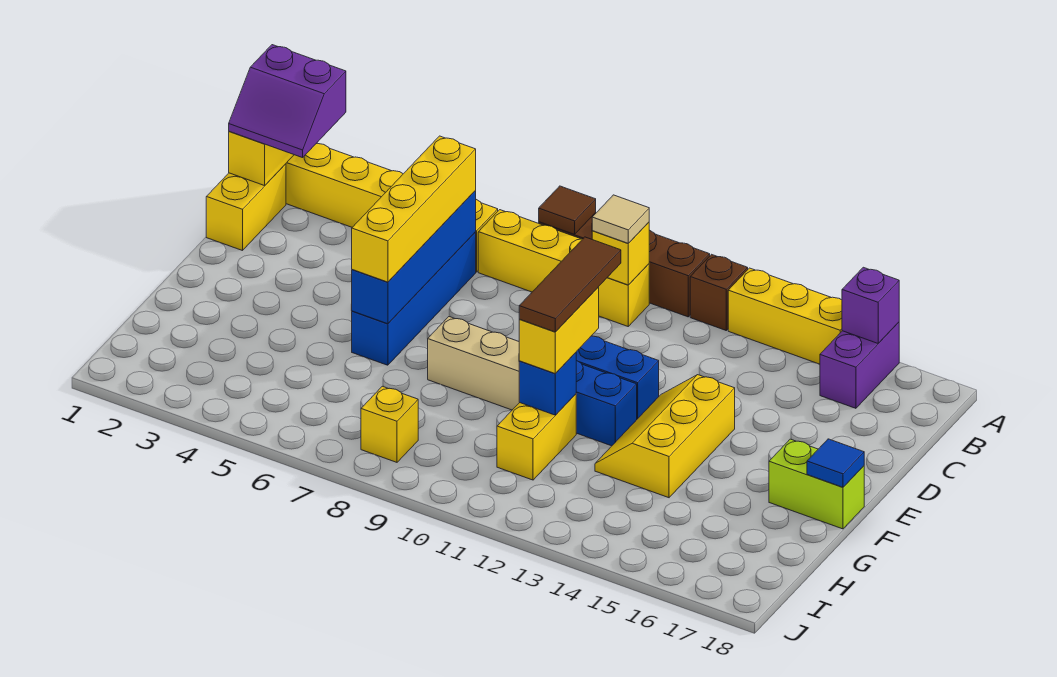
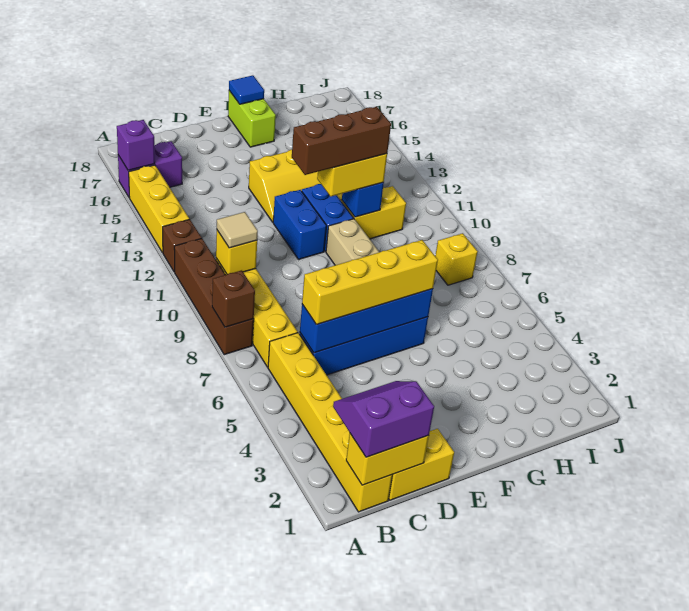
brown tile A8 level 2 -> brown brick A8 level 2
purple slope B1:C2 level 3 top B -> purple slope B1:C2 level 3 top 1
brown tile E11:G11 level 4 -> brown brick E11:G11 level 4

